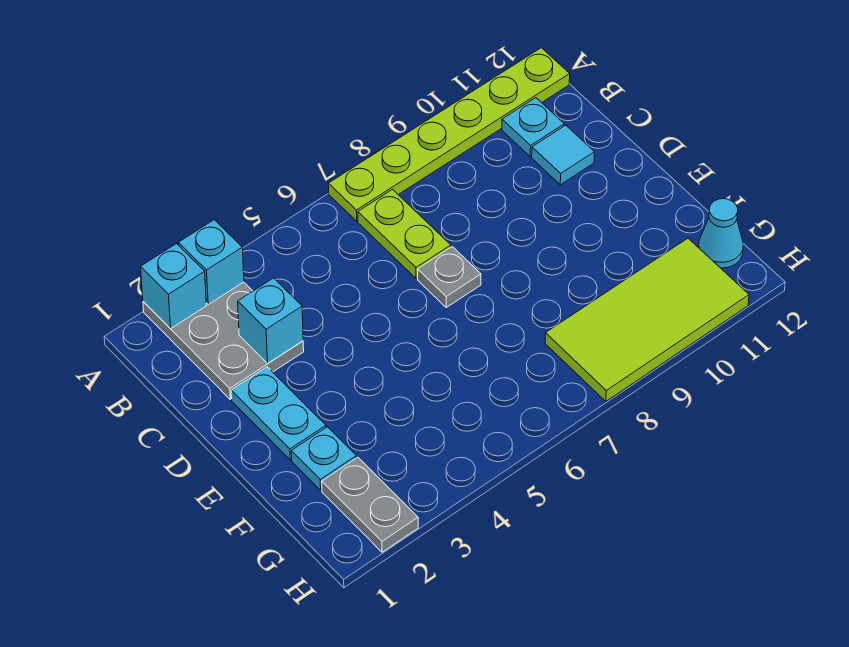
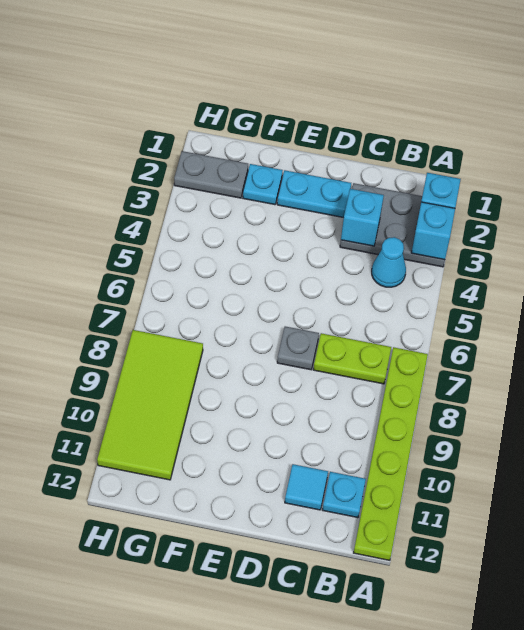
cyan cone G12 level 1 -> cyan cone B4 level 1

